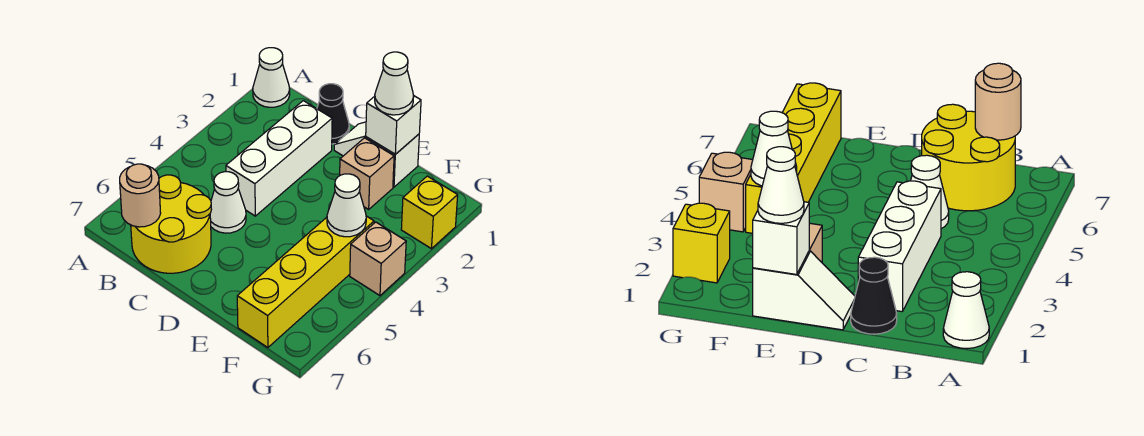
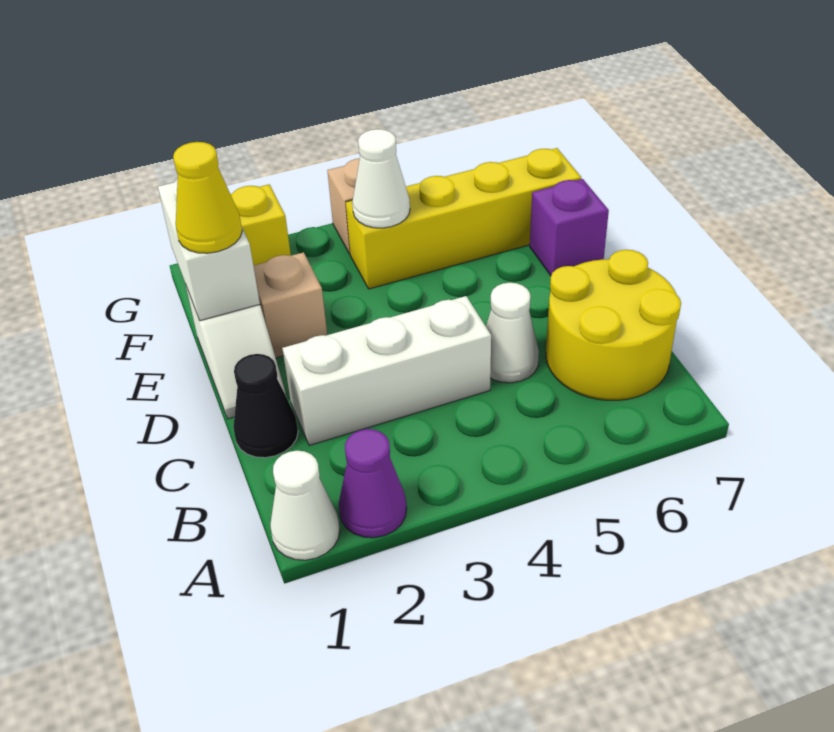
none -> purple cone A2 level 1
tan round brick B7 level 2 -> none
white brick E1 level 2 -> white brick E1:F1 level 2
white cone E1 level 3 -> yellow cone E1 level 3
none -> purple brick E7 level 1

